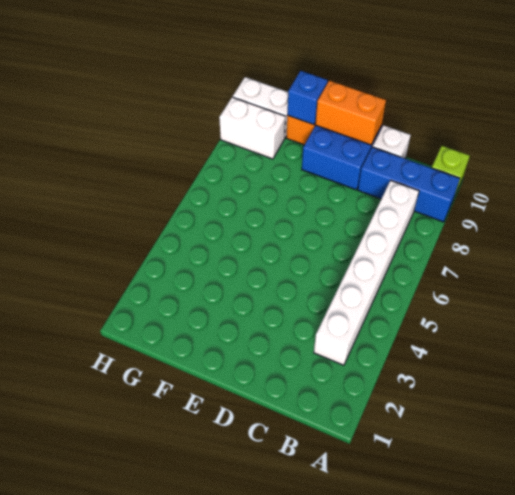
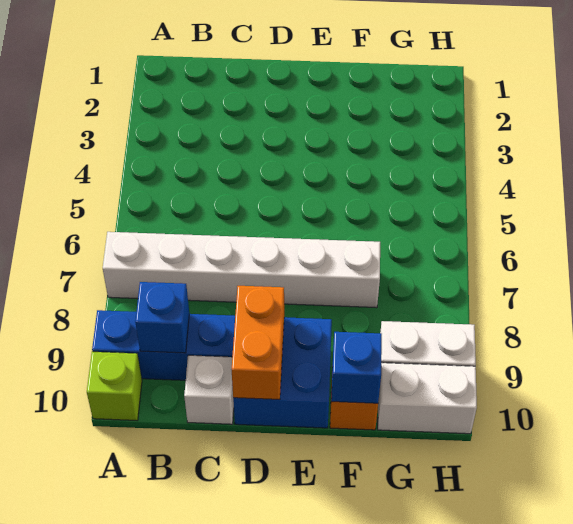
white brick B3:B8 level 1 -> white brick A7:F7 level 1
none -> blue brick B9 level 2
orange brick D10:E10 level 2 -> orange brick D9:D10 level 2

